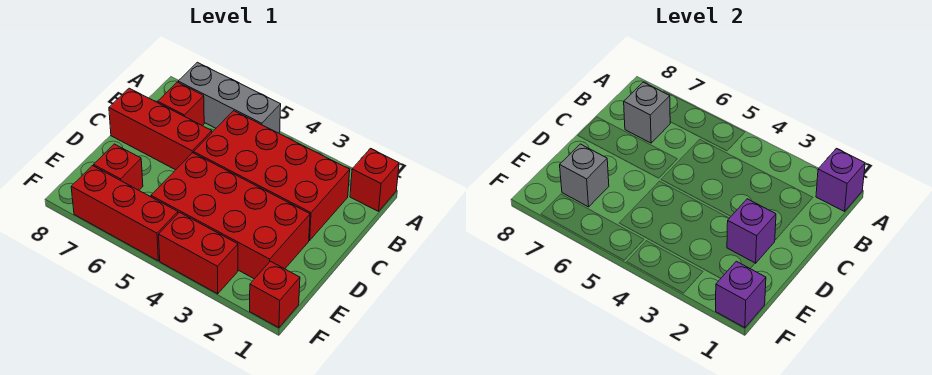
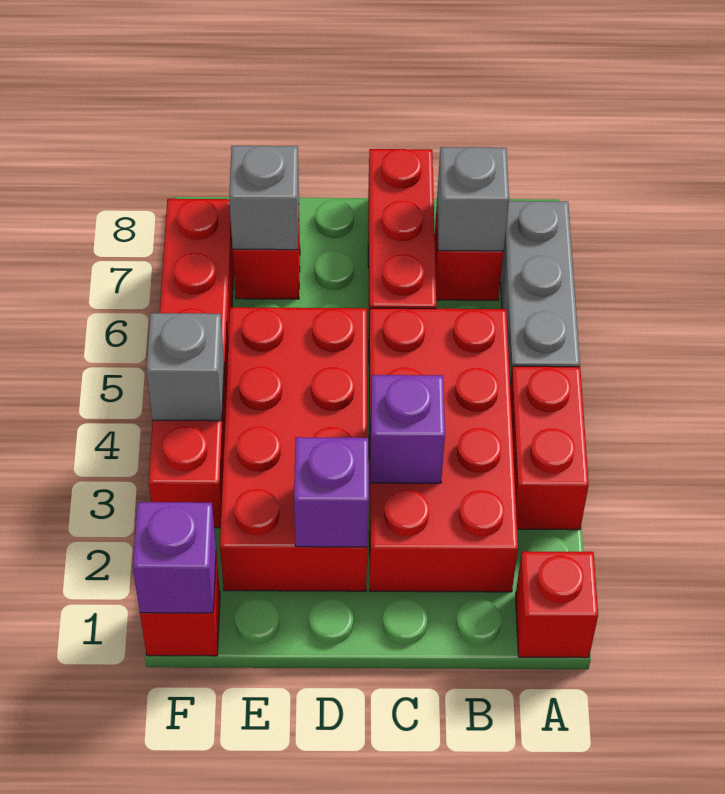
purple brick A1 level 2 -> purple brick C3 level 2
none -> red brick A3:A4 level 1
none -> grey brick F4 level 2

